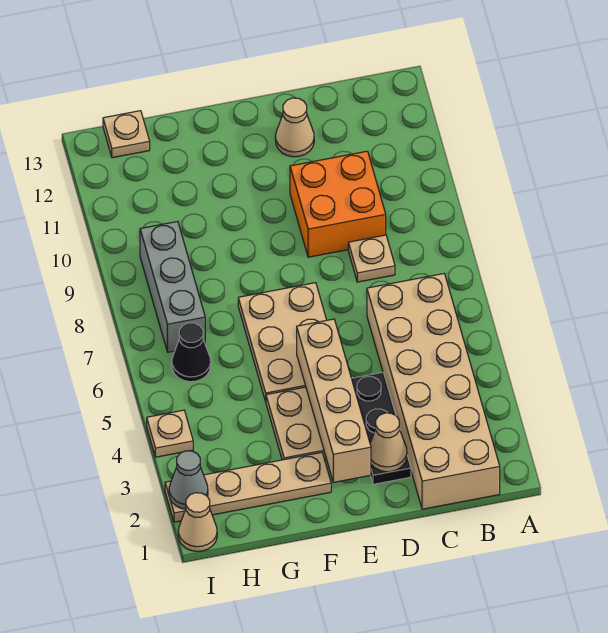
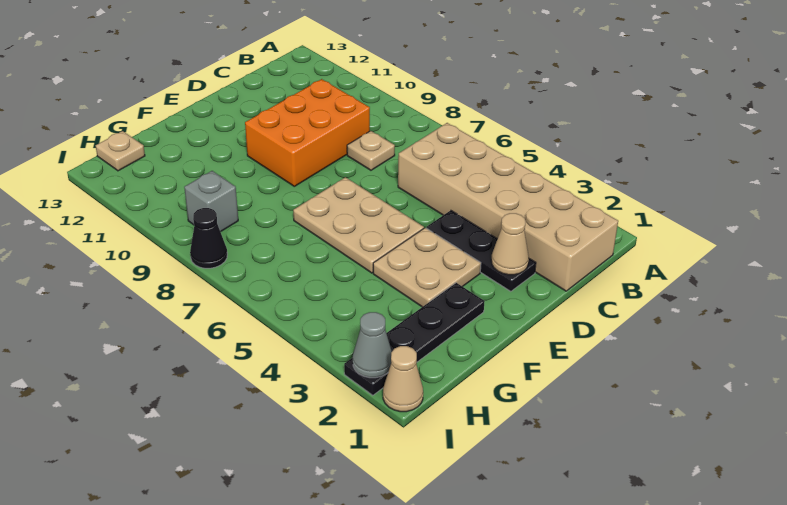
orange brick C9:D10 level 1 -> orange brick C9:E10 level 1
tan cone D12 level 1 -> none
tan brick E2:E5 level 2 -> none
tan plate F2:I2 level 1 -> black plate F2:I2 level 1
black cone H6 level 1 -> black cone I8 level 1
grey brick H7:H9 level 1 -> grey brick H9 level 1
tan plate I4 level 1 -> none

